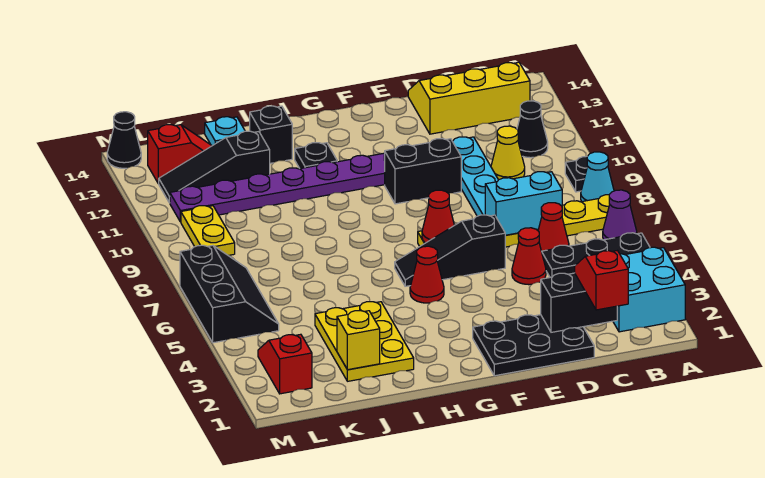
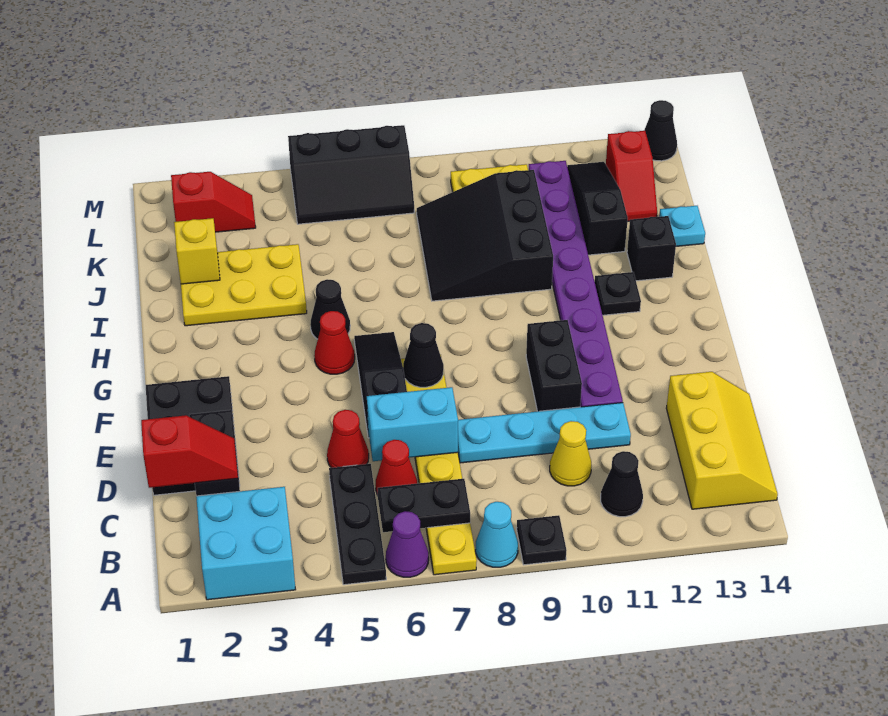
none -> black plate B6:B7 level 2
cyan brick C7:D7 level 2 -> cyan brick D6:D7 level 2
red cone F7 level 2 -> black cone F7 level 2
none -> black cone H5 level 1
none -> black slope I8:K10 level 1 top 10

